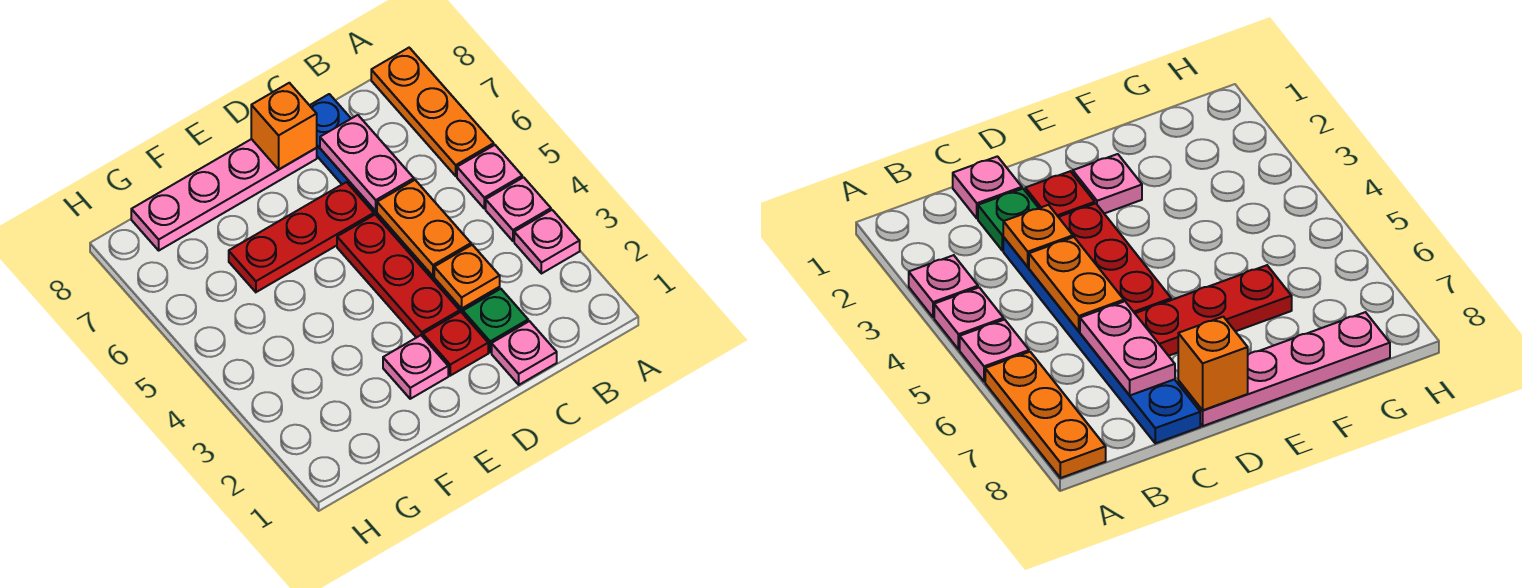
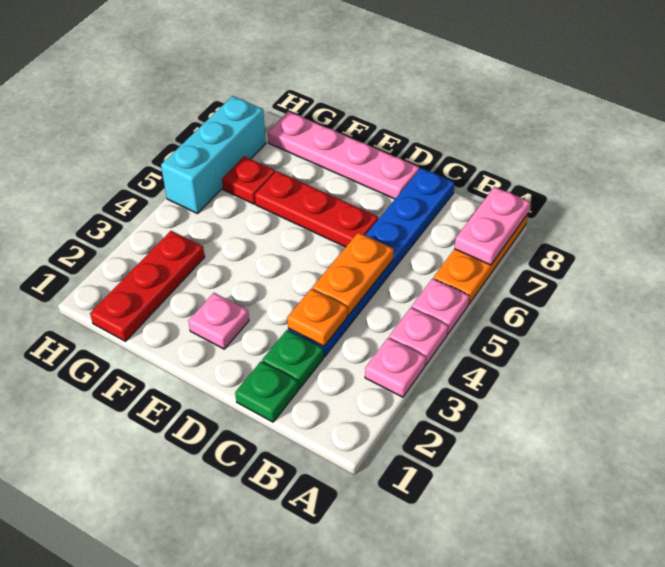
pink plate C1 level 1 -> green plate C1 level 1
pink plate C6:C7 level 2 -> pink plate A7:A8 level 2
red plate D2 level 1 -> red plate G6 level 1
red plate D3:D5 level 1 -> red plate G1:G3 level 1
orange brick D8 level 2 -> none
none -> cyan brick H5:H7 level 1

